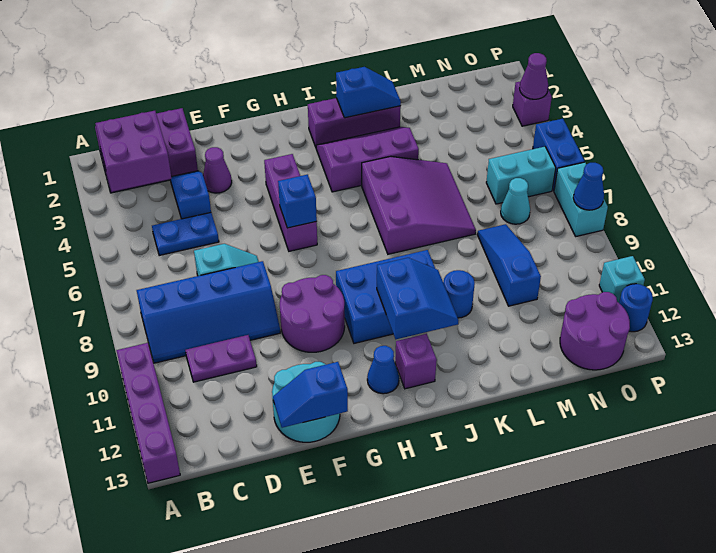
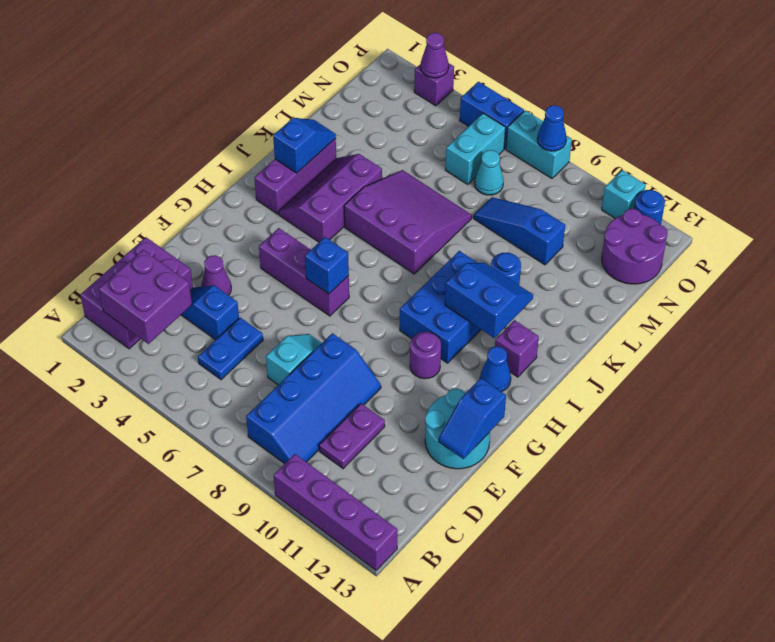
purple round brick F9:G10 level 1 -> purple round brick G10 level 1

